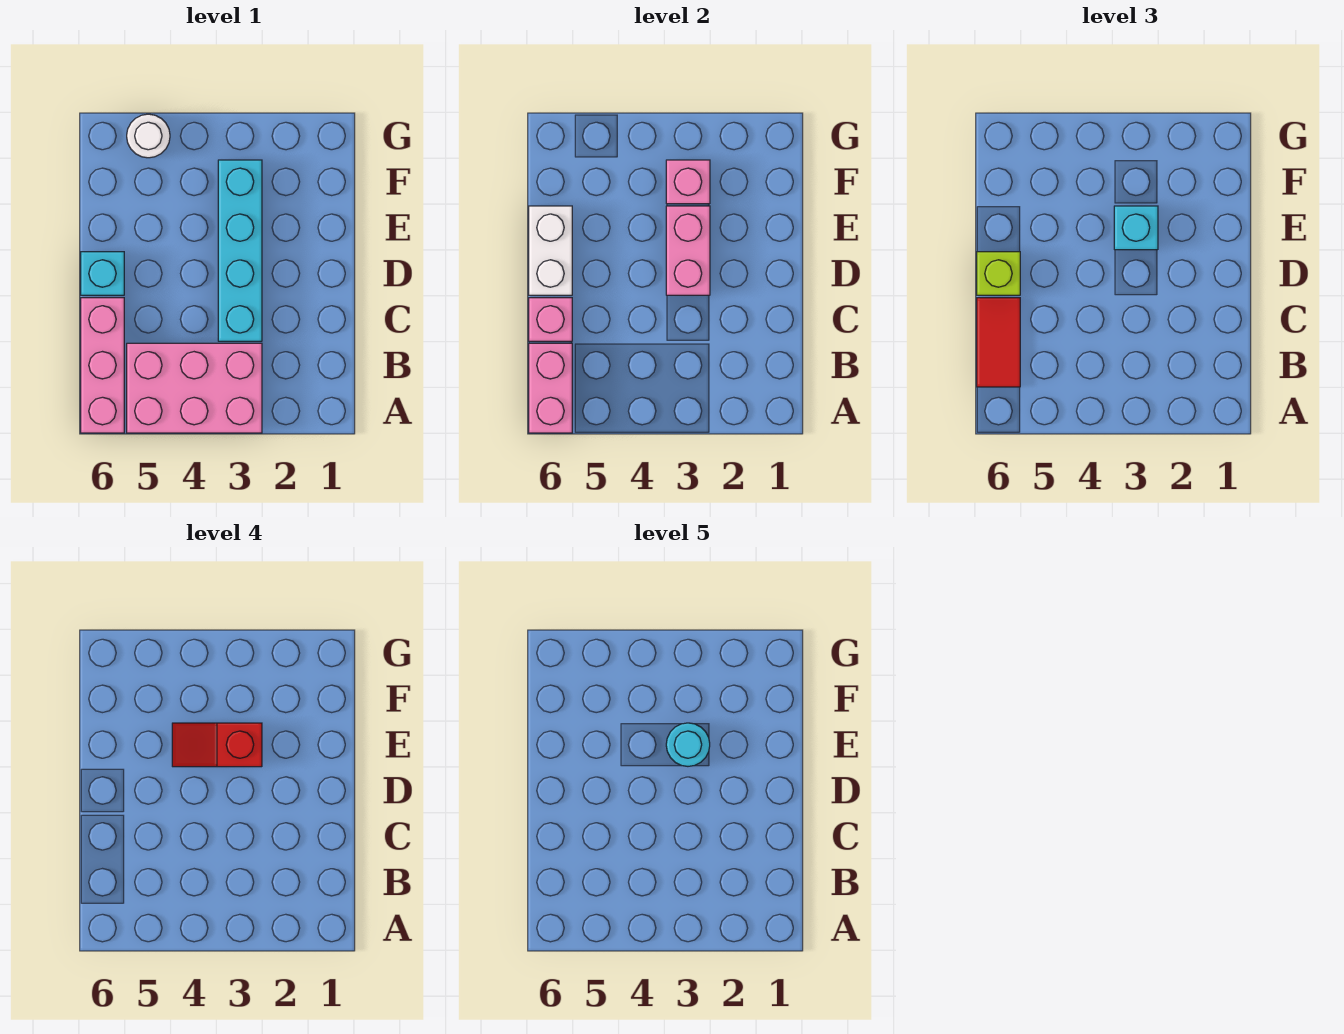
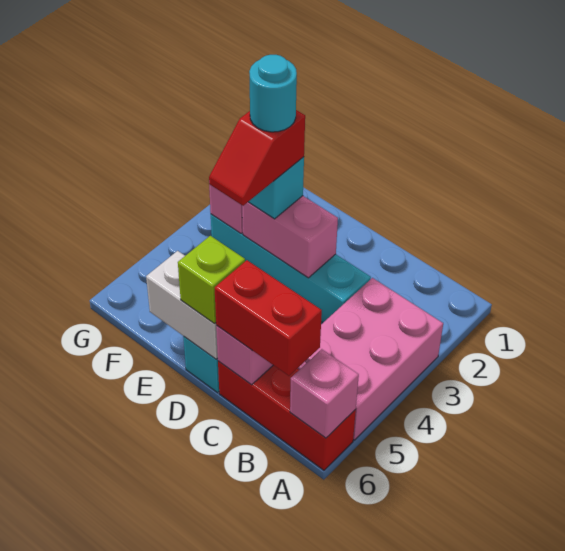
pink brick A6:C6 level 1 -> red brick A6:C6 level 1
pink brick A6:B6 level 2 -> pink brick A6 level 2
red tile B6:C6 level 3 -> red brick B6:C6 level 3
white round brick G5 level 1 -> none

